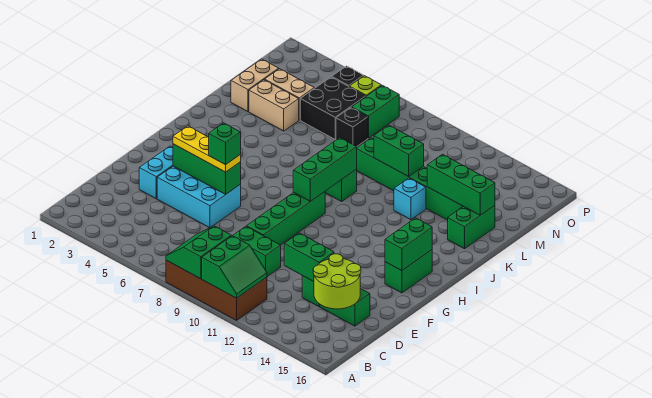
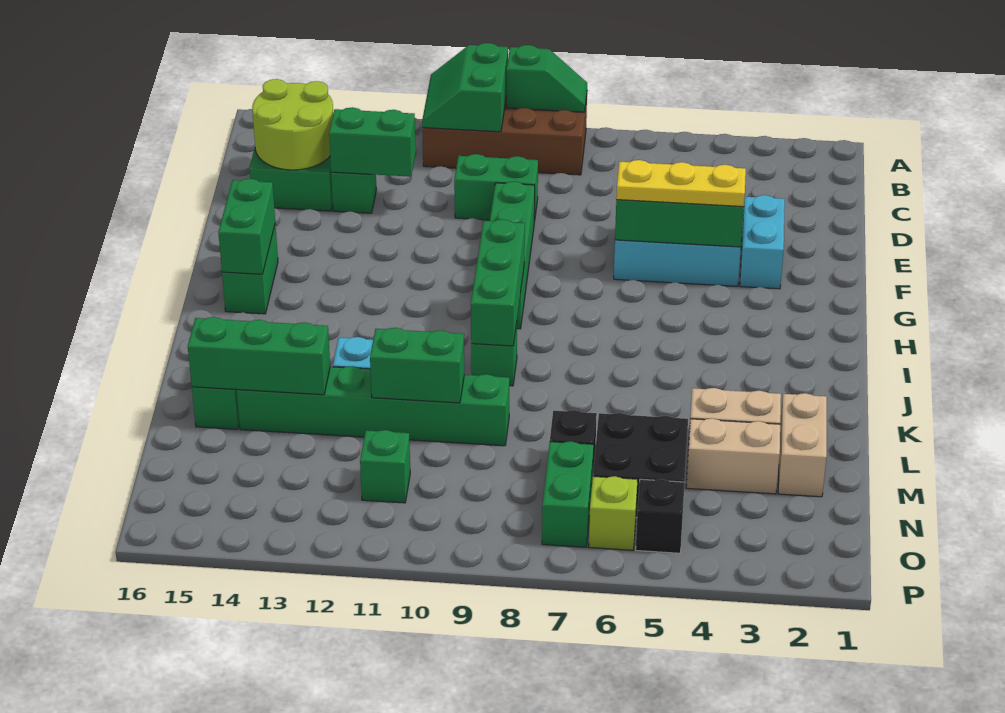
green slope A8:B9 level 2 top 9 -> green slope A8:A9 level 2 top 9
green brick F6 level 4 -> green brick N11 level 1

